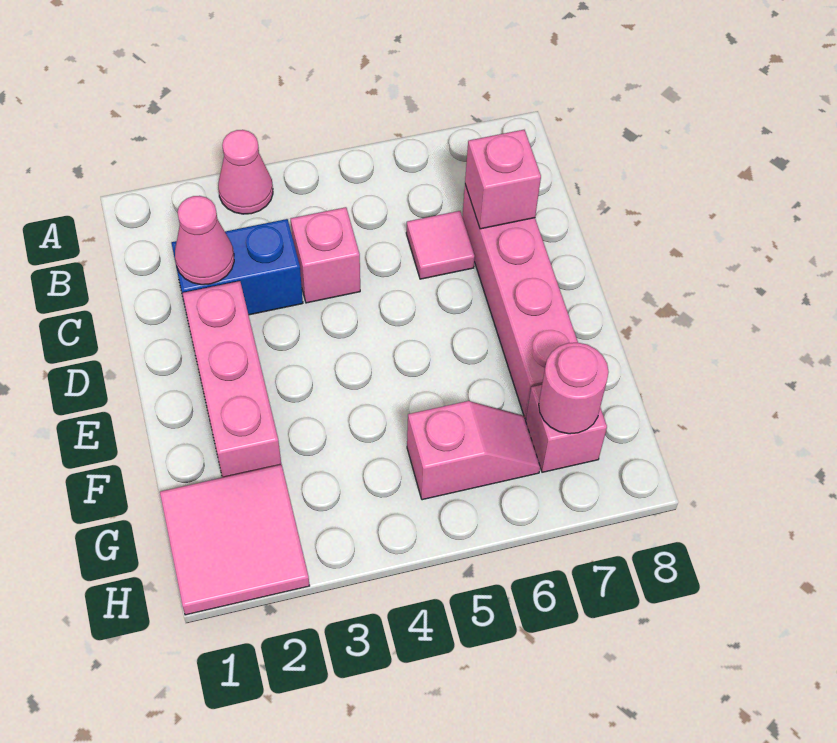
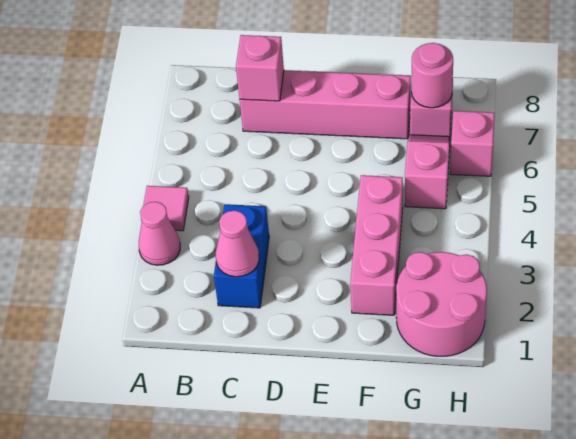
pink brick C4 level 1 -> pink brick H6 level 1
pink tile C6 level 1 -> pink tile A4 level 1
pink brick D2:F2 level 1 -> pink brick F2:F4 level 1
pink tile G1:H2 level 1 -> pink round brick G1:H2 level 1

